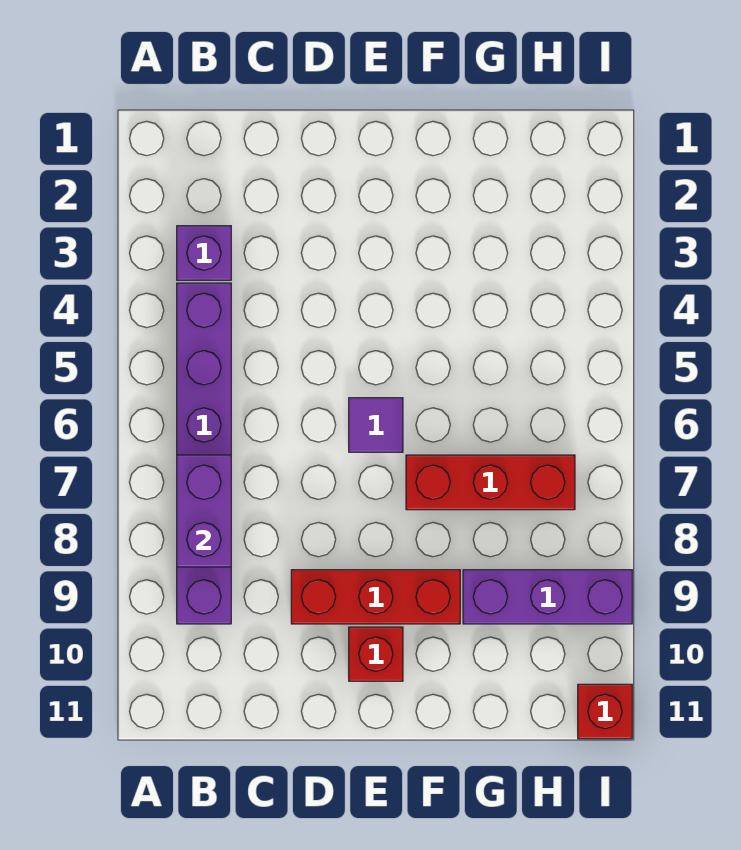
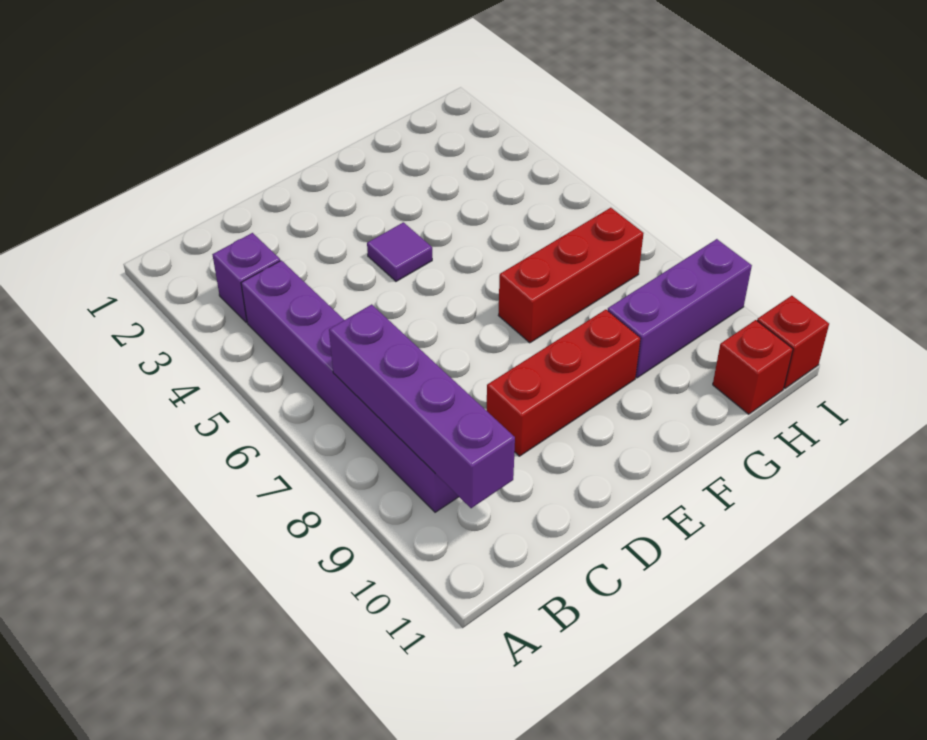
purple brick B7:B8 level 2 -> purple brick B7:B10 level 2
purple tile E6 level 1 -> purple tile E4 level 1
red brick E10 level 1 -> red brick H11 level 1

